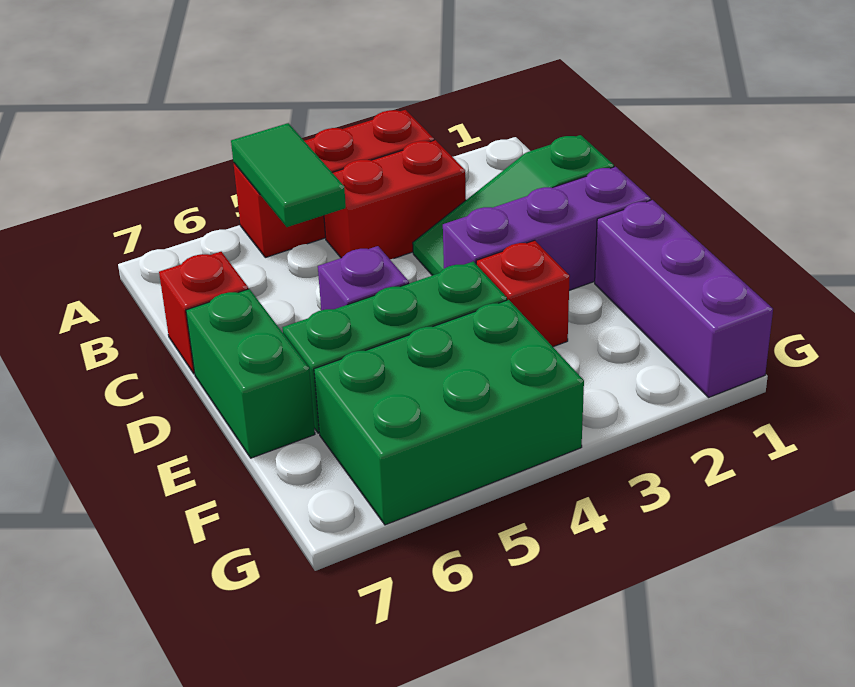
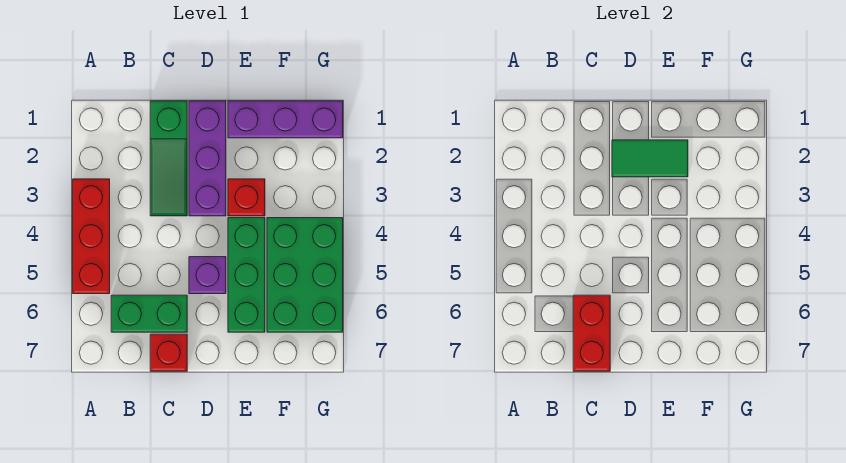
green tile A5:B5 level 2 -> green tile D2:E2 level 2
red brick B3:B4 level 1 -> red brick C6:C7 level 2
green brick D7:E7 level 1 -> green brick B6:C6 level 1

